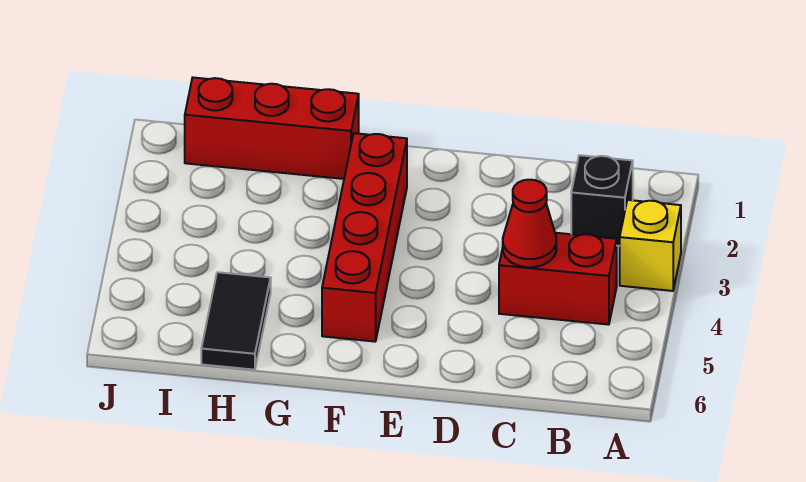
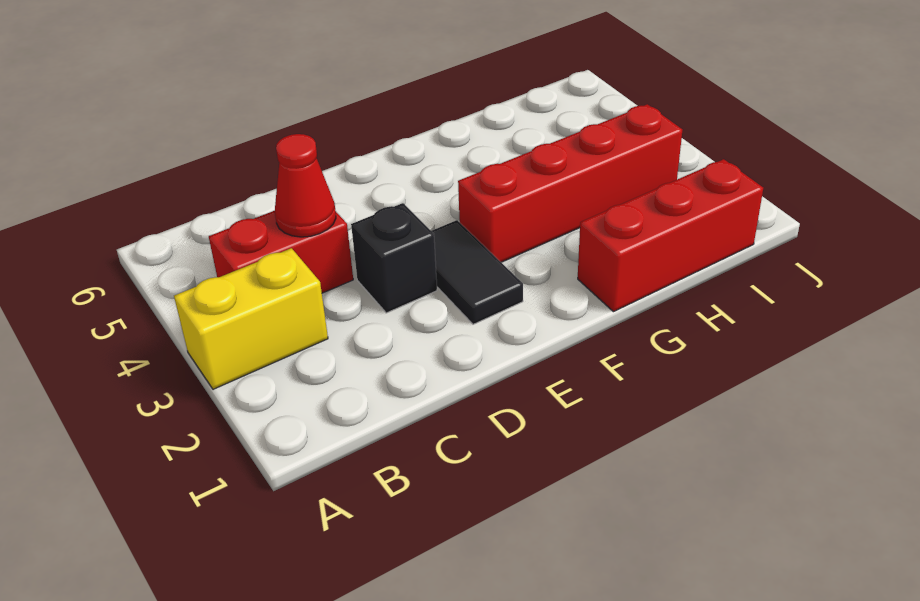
yellow brick A3 level 1 -> yellow brick A3:B3 level 1
black brick B2 level 1 -> black brick D3 level 1
red brick F2:F5 level 1 -> red brick F3:I3 level 1
black tile H5:H6 level 1 -> black tile E2:E3 level 1

